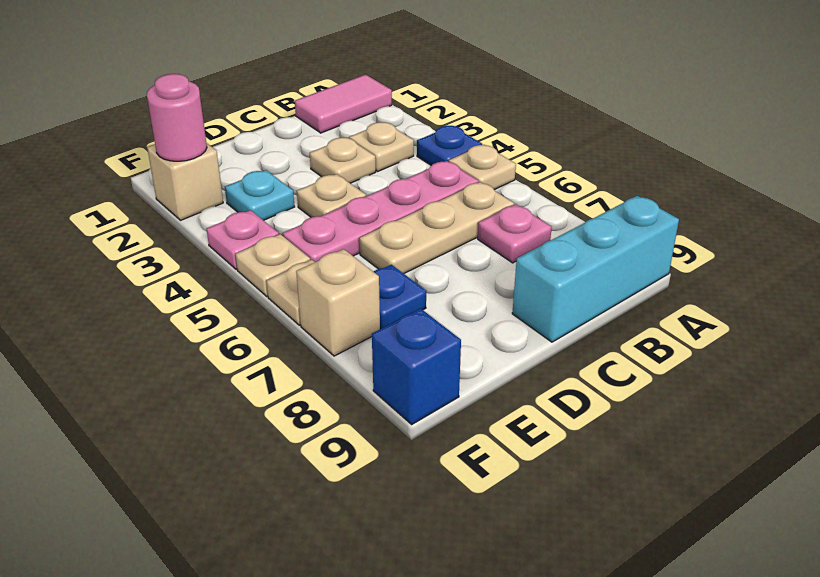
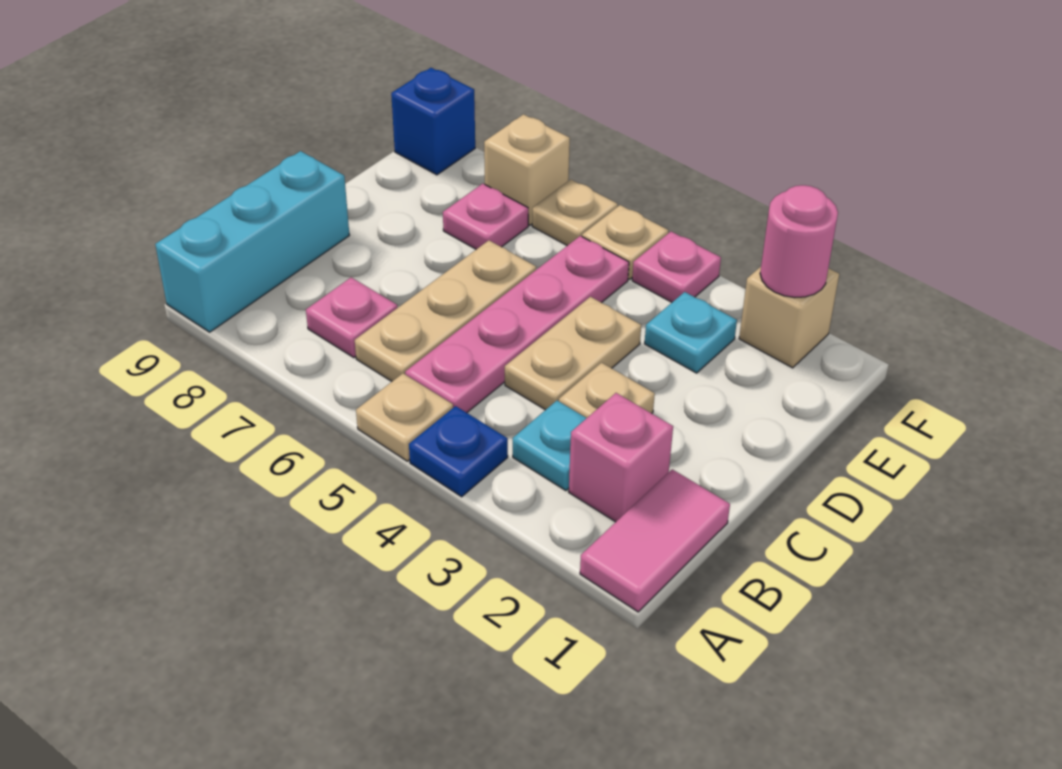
none -> pink brick B2 level 1
tan plate B3 level 1 -> cyan plate B3 level 1
tan plate D4 level 1 -> tan plate C4:D4 level 1
blue plate E7 level 1 -> pink plate E7 level 1

